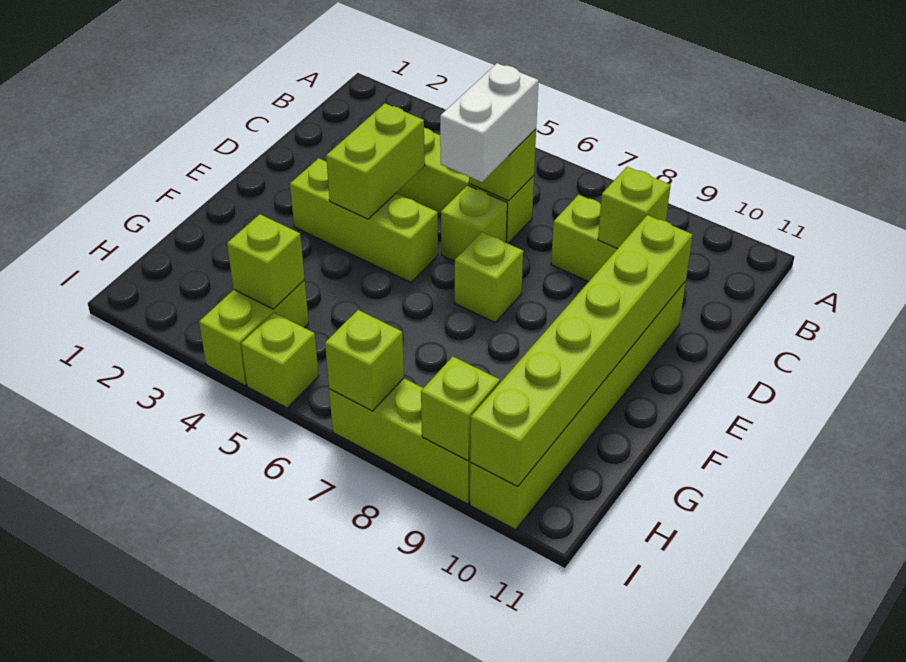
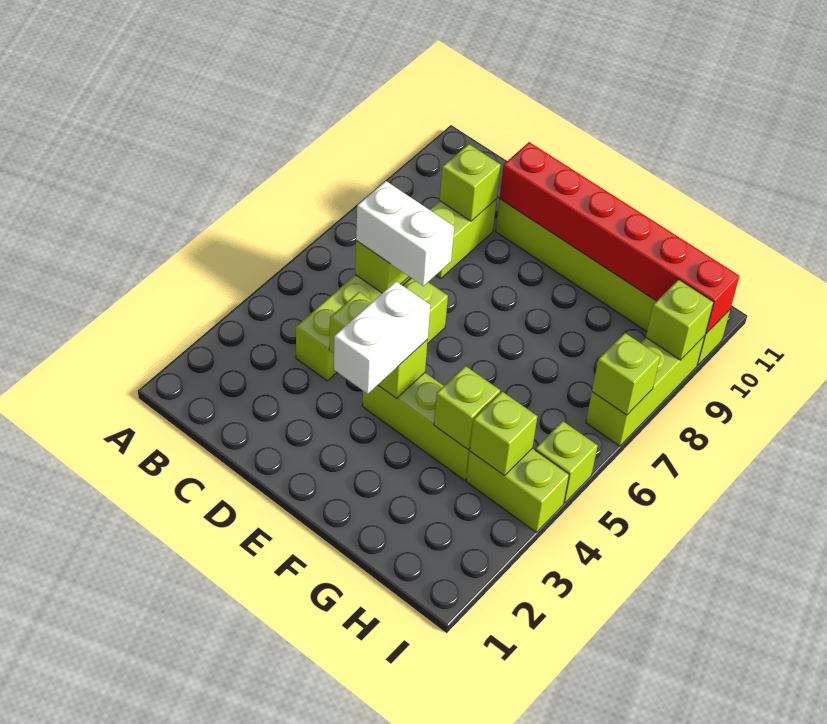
lime brick D10:I10 level 2 -> red brick D10:I10 level 2
lime brick E3:E5 level 1 -> lime brick E4:G4 level 1
none -> white brick E3:E4 level 3
lime brick E7 level 1 -> lime brick G4 level 2

